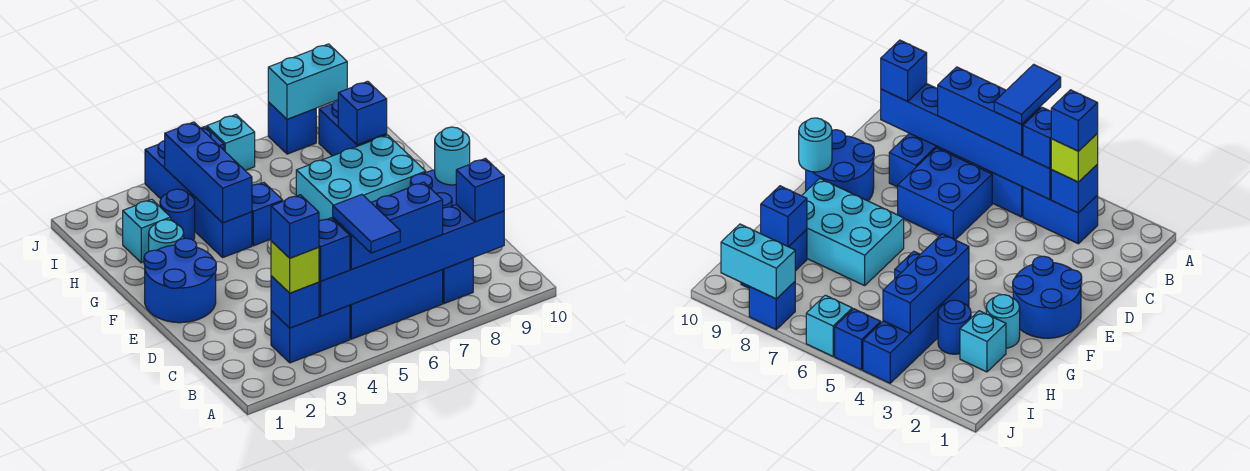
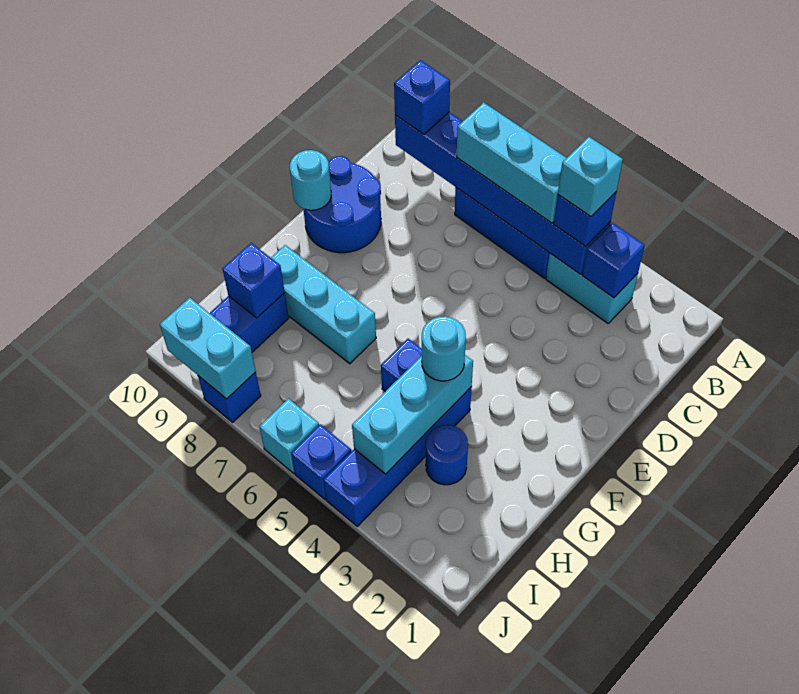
blue tile A5:B5 level 4 -> none
blue brick B3:B4 level 1 -> cyan brick B3:B4 level 1
lime brick B3 level 3 -> none
blue brick B3 level 4 -> none
blue brick B5:B7 level 3 -> cyan brick B5:B7 level 3
blue brick B8:C8 level 1 -> none
blue brick C6:D7 level 1 -> none
blue round brick E1:F2 level 1 -> none
cyan brick F7:G9 level 1 -> cyan brick G7:G9 level 1
cyan round brick G2 level 1 -> cyan round brick G4 level 3
blue brick G4:I4 level 2 -> cyan brick G4:I4 level 2
cyan brick H2 level 1 -> cyan brick B4 level 4

